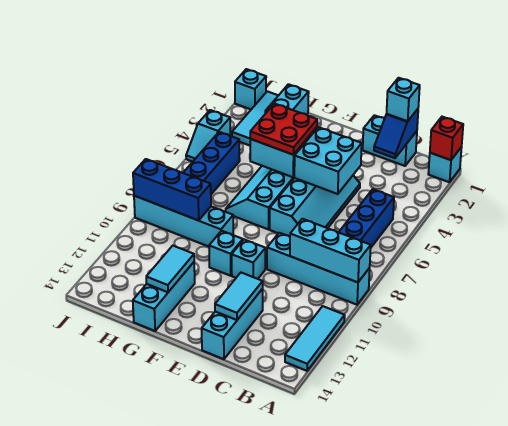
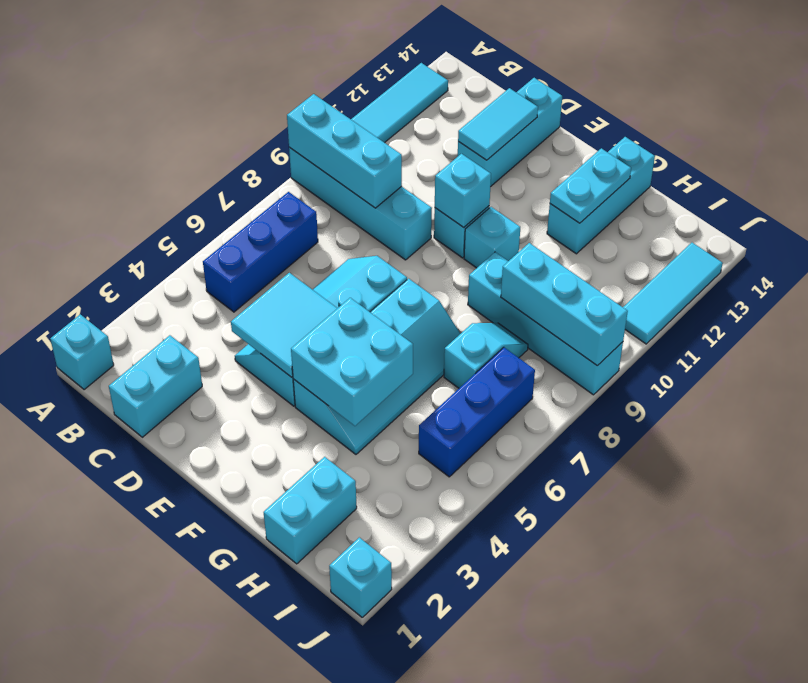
red brick A1 level 2 -> none
cyan brick C1:D1 level 1 -> cyan brick C1:C2 level 1
blue slope C1:C2 level 2 top 1 -> none
cyan brick C1 level 3 -> cyan brick E10 level 2
cyan brick D4:E5 level 2 -> cyan tile D4:E5 level 2
red plate F4:G5 level 3 -> none
cyan tile G12:G13 level 2 -> cyan plate G12:G13 level 2
blue brick H9:J9 level 2 -> cyan brick H9:J9 level 2
cyan tile I1:I3 level 1 -> cyan tile J11:J13 level 1
cyan slope J4:J5 level 1 top 4 -> cyan slope H7:H8 level 1 top 7

